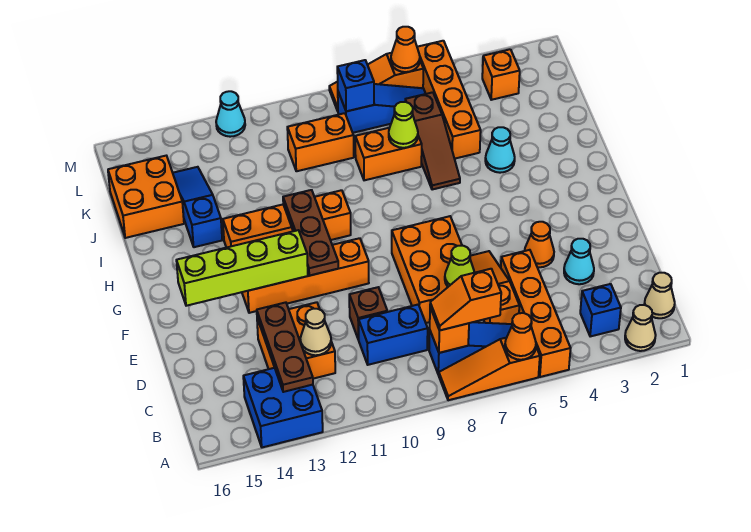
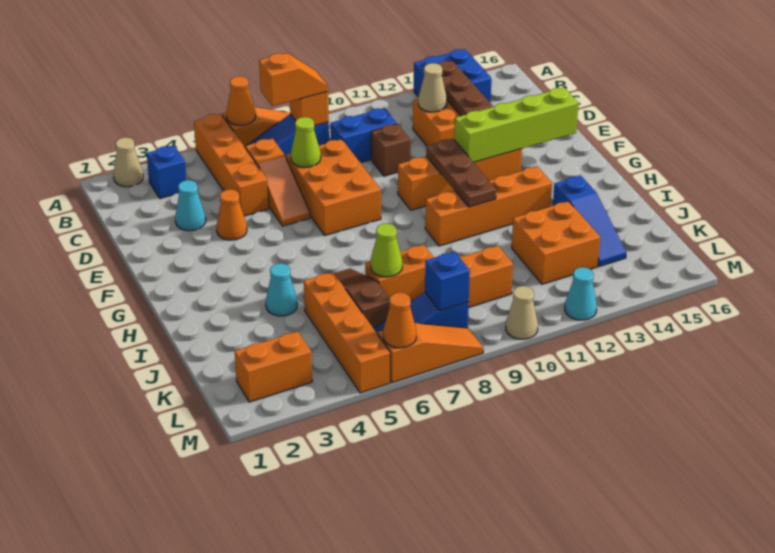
tan cone B1 level 1 -> tan cone M10 level 1
orange brick J15:K16 level 1 -> orange brick J12:K13 level 1
orange brick L3 level 1 -> orange brick L2:L3 level 1

